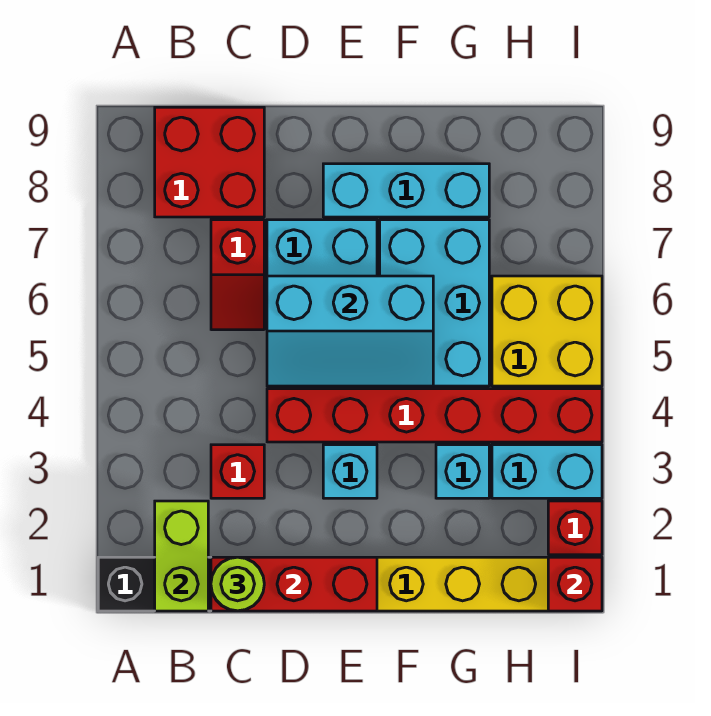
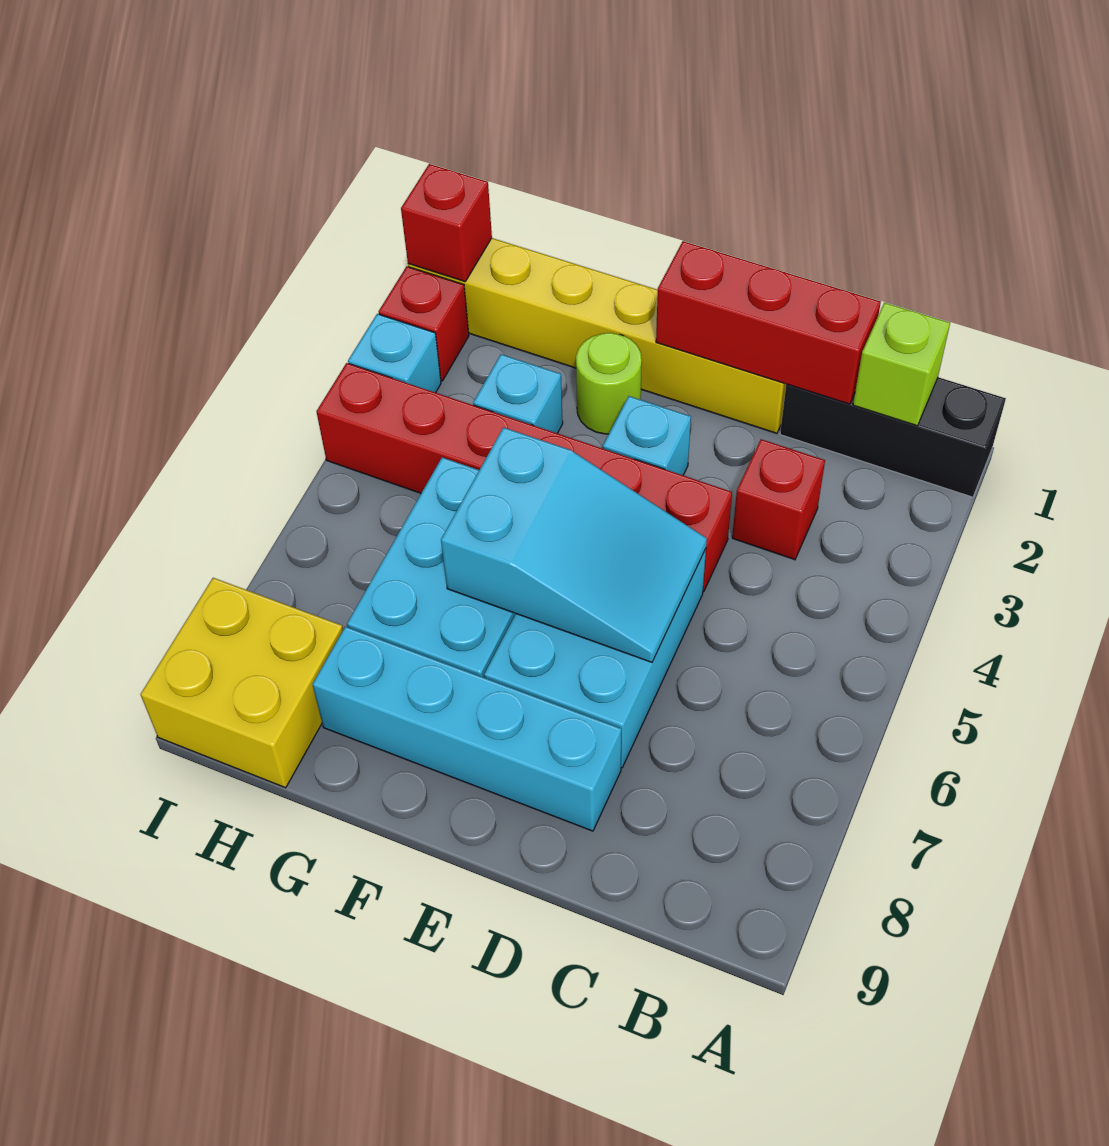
lime brick B1:B2 level 2 -> lime brick B1 level 2
red brick B8:C9 level 1 -> none
lime round brick C1 level 3 -> lime round brick F2 level 1
red slope C6:C7 level 1 top 7 -> none
cyan slope D5:F6 level 2 top 6 -> cyan slope D5:F6 level 2 top F
cyan brick E8:G8 level 1 -> cyan brick D8:G8 level 1
cyan brick H3:I3 level 1 -> cyan brick I3 level 1
yellow brick H5:I6 level 1 -> yellow brick H8:I9 level 1

